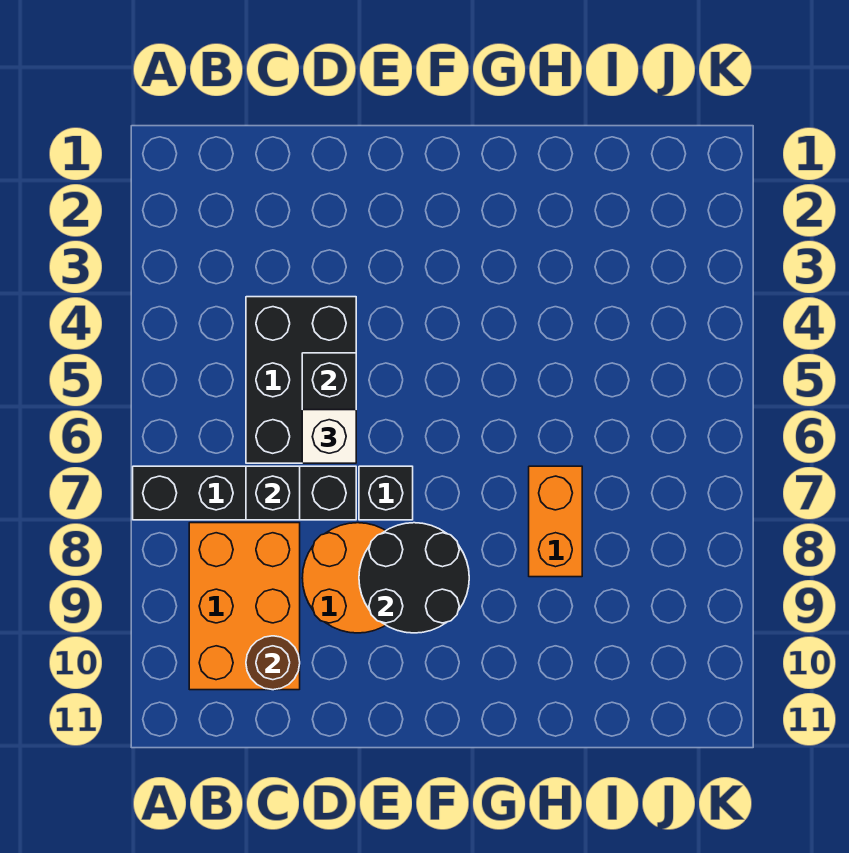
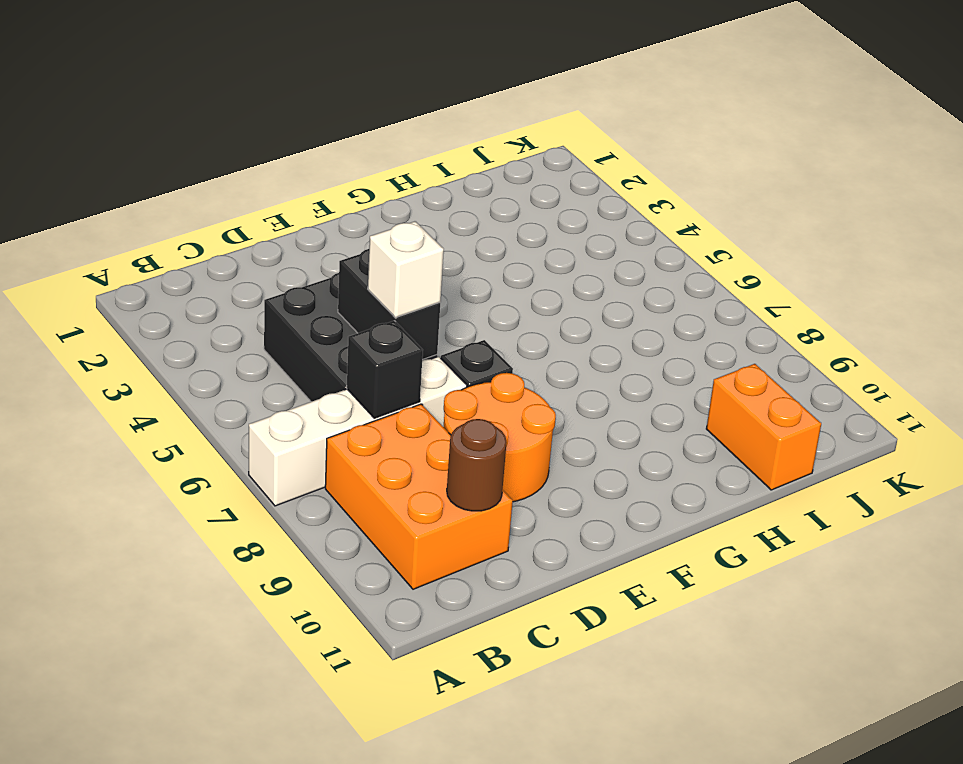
black brick A7:D7 level 1 -> white brick A7:D7 level 1
black round brick E8:F9 level 2 -> none
orange brick H7:H8 level 1 -> orange brick I10:I11 level 1

